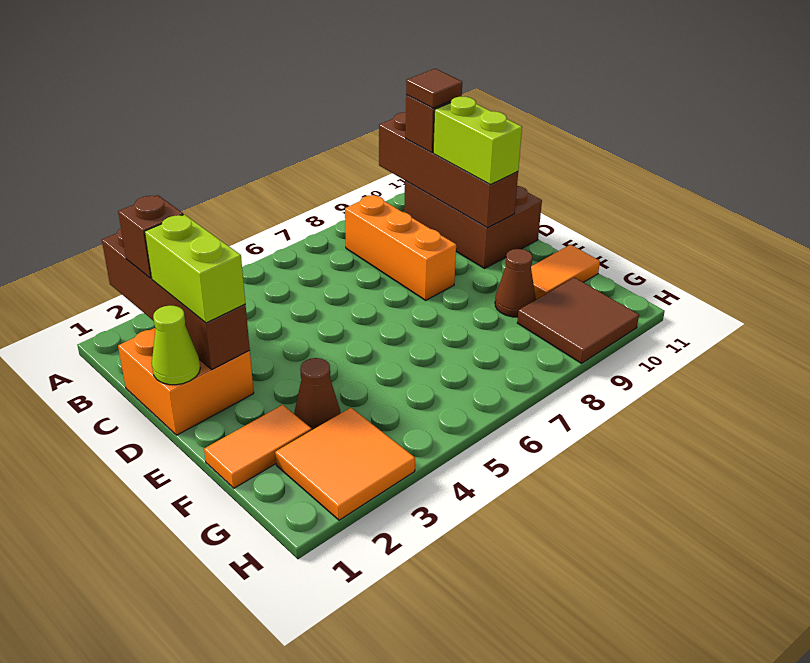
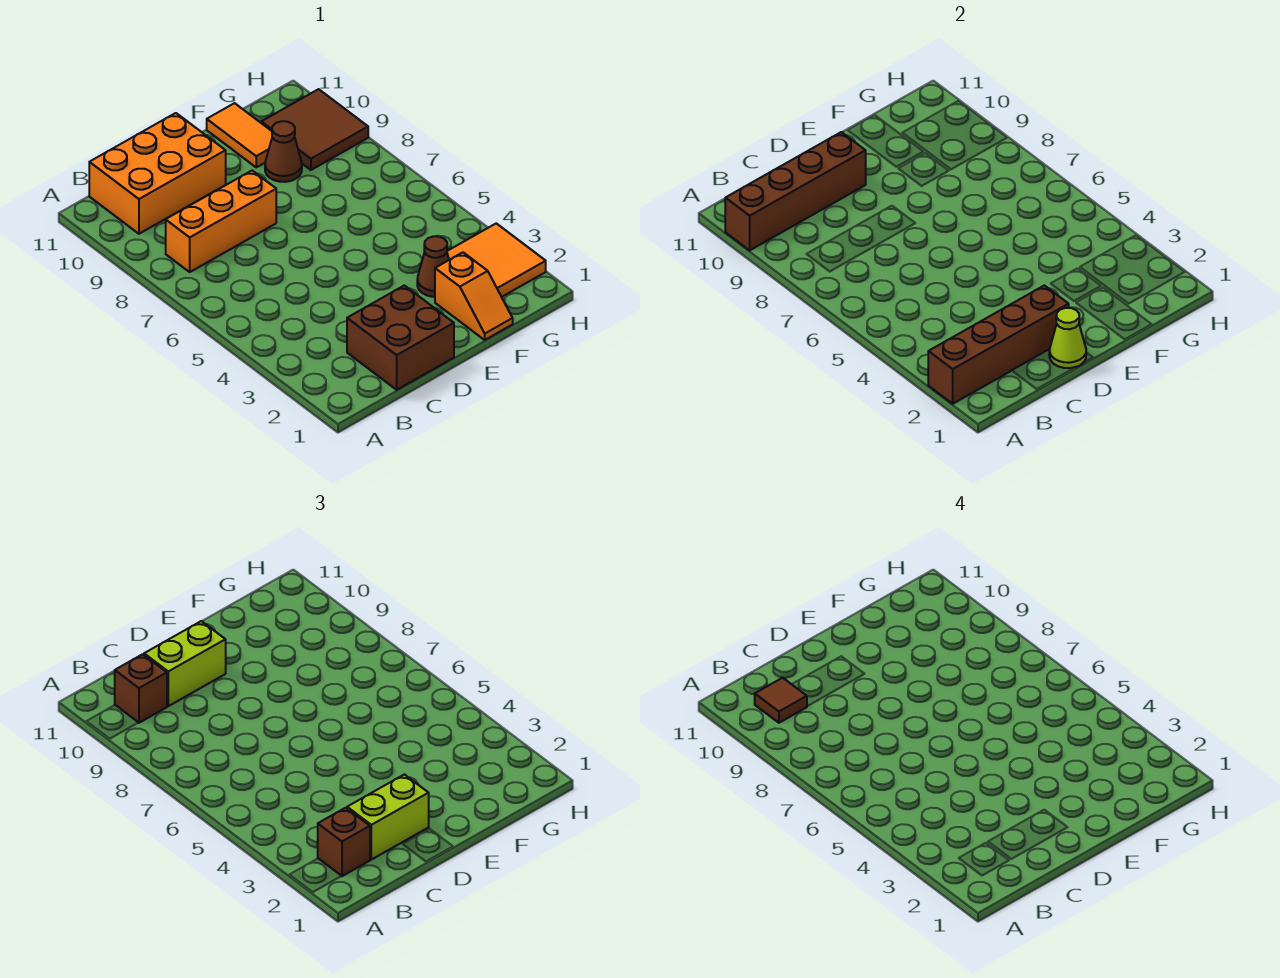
brown brick B10:D11 level 1 -> orange brick B10:D11 level 1
orange brick C1:D2 level 1 -> brown brick C1:D2 level 1
orange tile F1:F2 level 1 -> orange slope F1:F2 level 1 top 2

